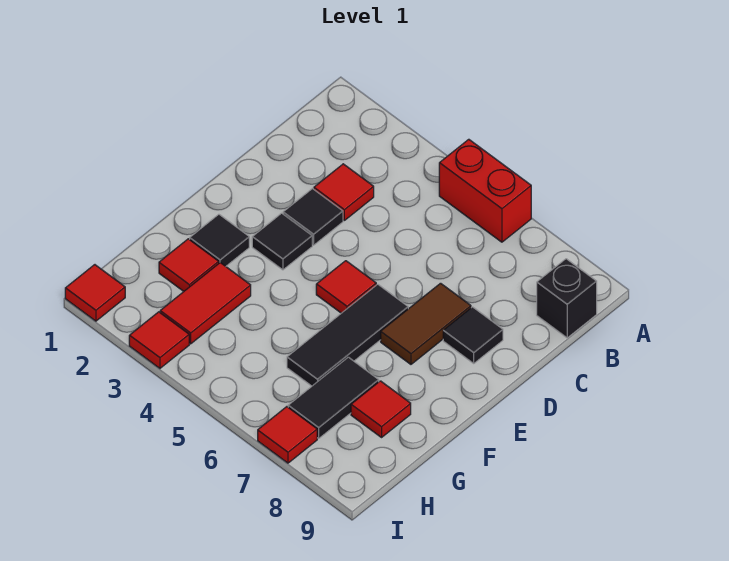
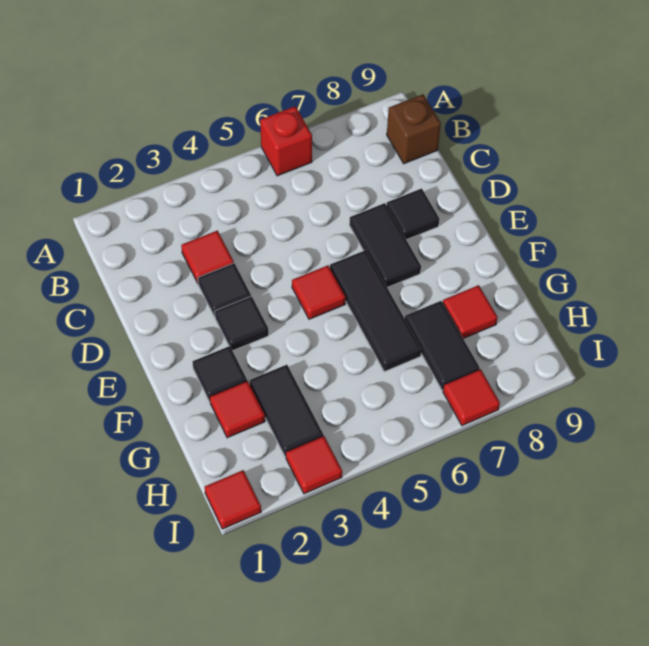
red brick A5:A6 level 1 -> red brick A6 level 1
black brick B9 level 1 -> brown brick B9 level 1
brown tile D7:E7 level 1 -> black tile D7:E7 level 1
red tile G3:H3 level 1 -> black tile G3:H3 level 1

